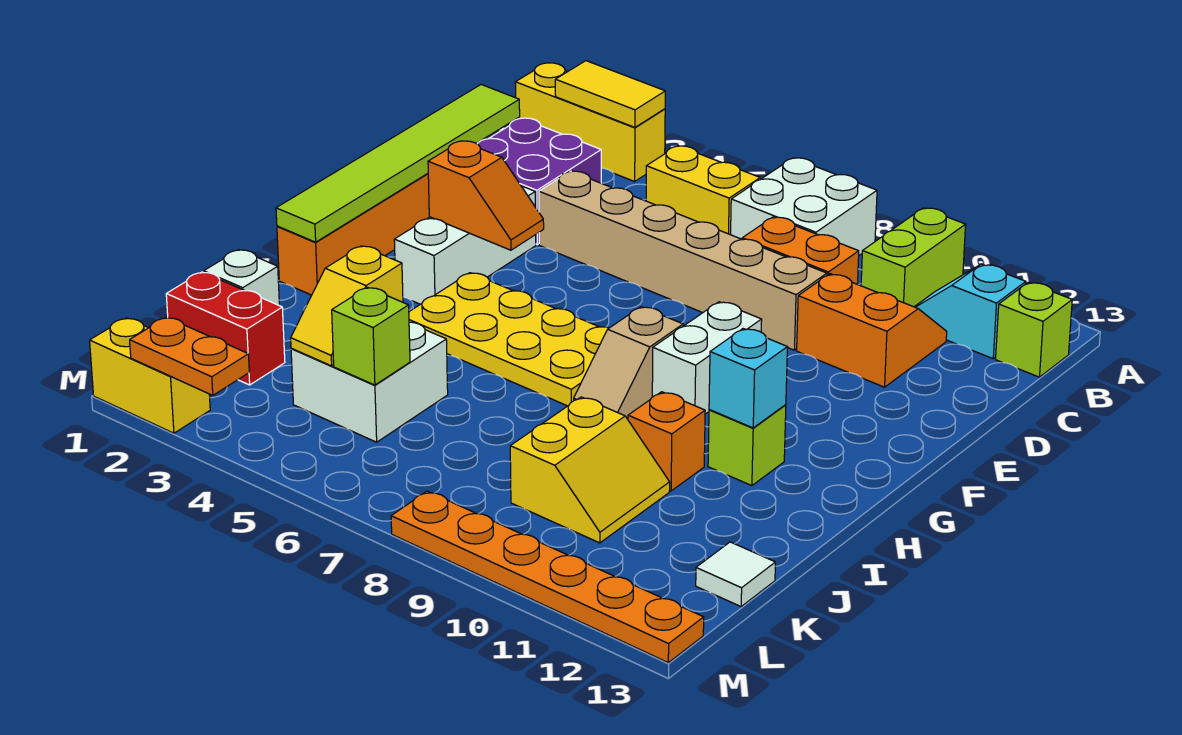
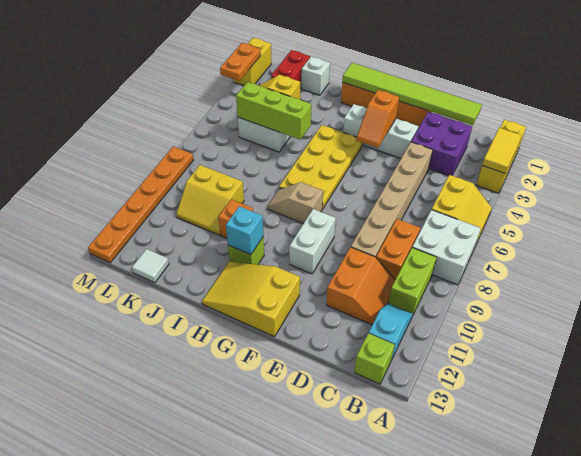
lime brick A10:B10 level 1 -> lime brick B9:B10 level 1
white brick F9:G9 level 1 -> white brick F9:F10 level 1
none -> yellow slope F12:H13 level 1 top F
lime brick K5 level 2 -> lime brick I5:K5 level 2

